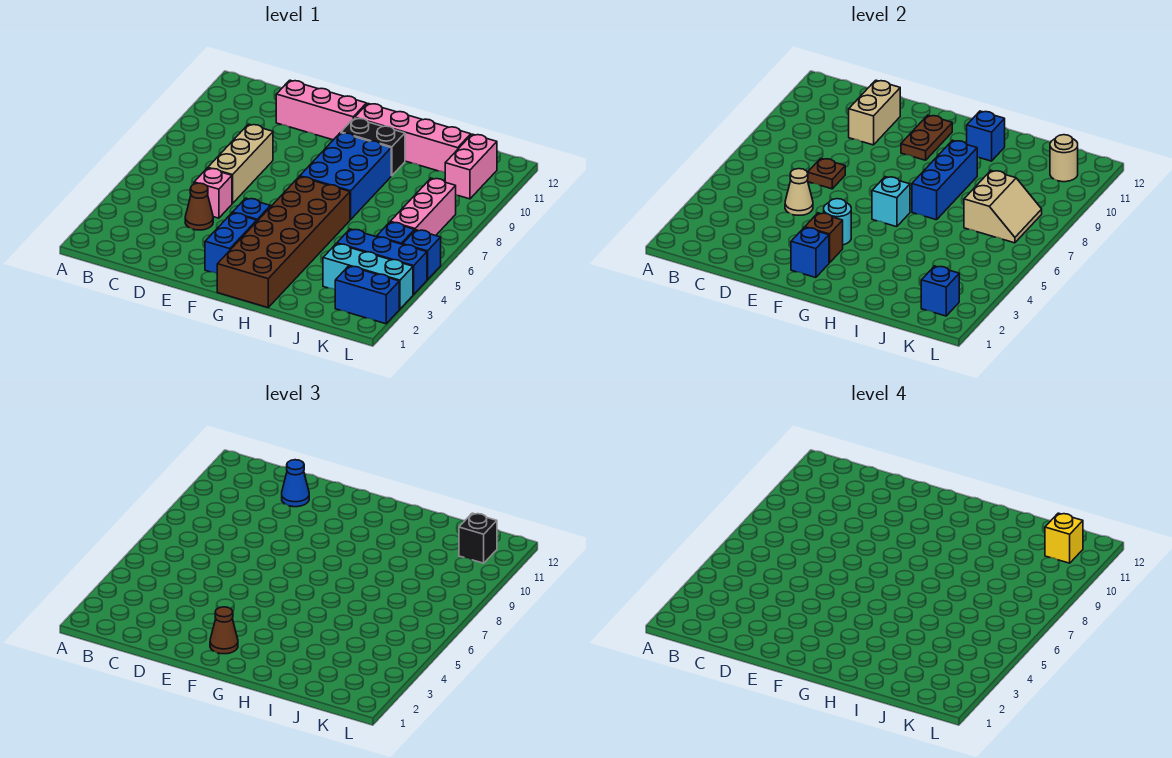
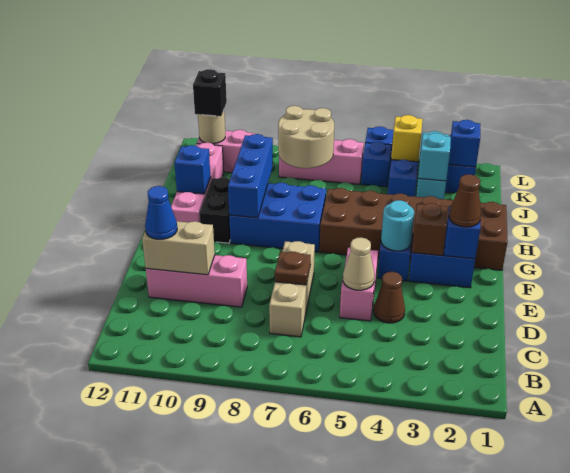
pink brick D5 level 1 -> pink brick D5:E5 level 1
tan brick D6:D8 level 1 -> tan brick C7:E7 level 1
pink brick D11:F11 level 1 -> pink brick D9:D11 level 1
brown plate F10:F11 level 2 -> none
cyan brick G6 level 2 -> cyan brick J3 level 2
blue brick H7:H9 level 2 -> blue brick G9:I9 level 2
tan slope J7:K8 level 2 top J -> tan round brick J7:K8 level 2
yellow brick K11 level 4 -> yellow brick K4 level 2

